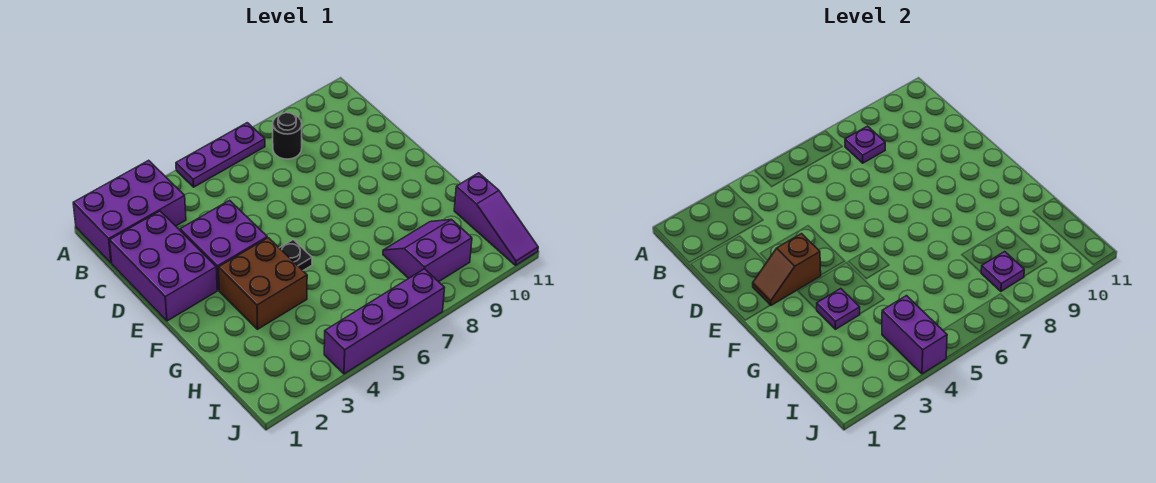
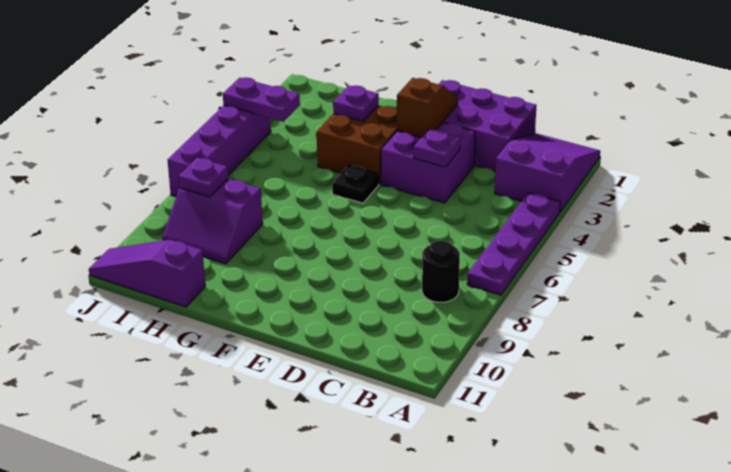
purple brick A1:B3 level 1 -> purple slope A1:B3 level 1 top 3
purple plate A5:A7 level 1 -> purple plate A4:A7 level 1
purple plate B8 level 2 -> purple plate D4 level 2
purple slope H8:I9 level 1 top I -> purple slope H8:I9 level 1 top 8
purple brick I4:J4 level 2 -> purple plate I4:J4 level 2

